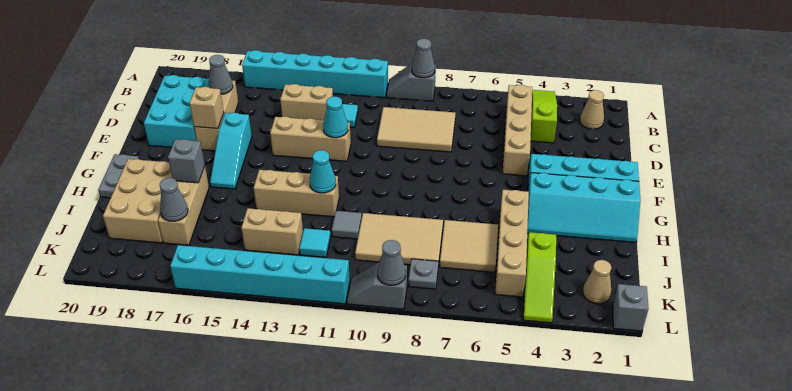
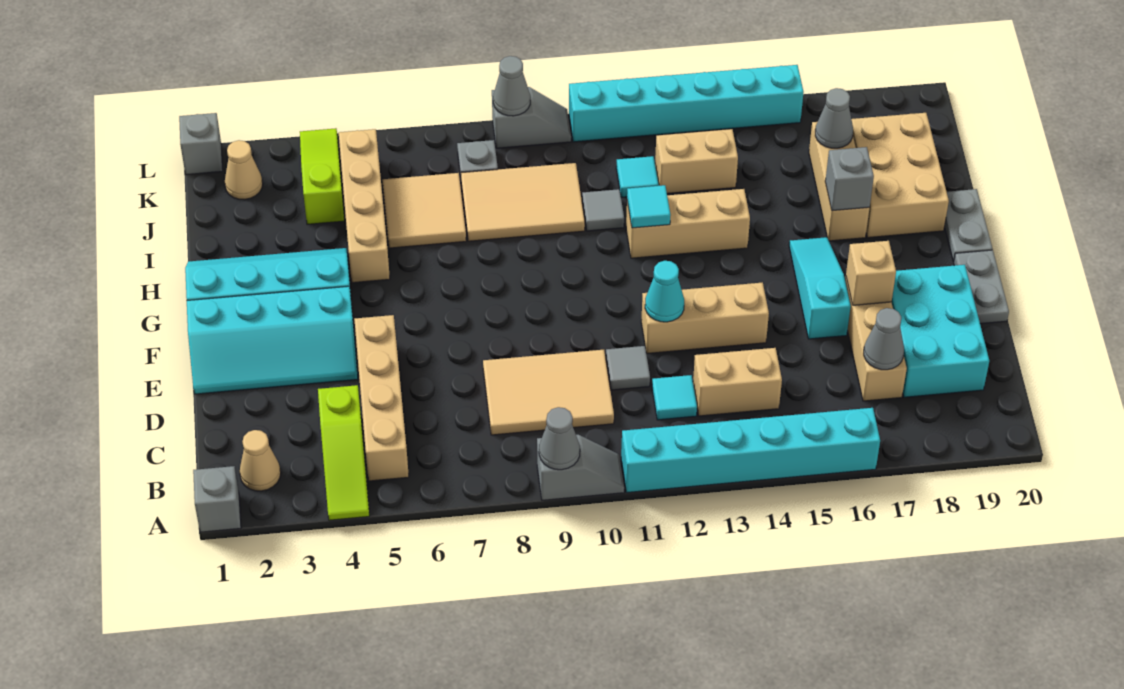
none -> grey brick A1 level 1
none -> grey tile D11 level 1
none -> grey plate E20:F20 level 1
cyan cone H12 level 2 -> cyan tile H12 level 2

